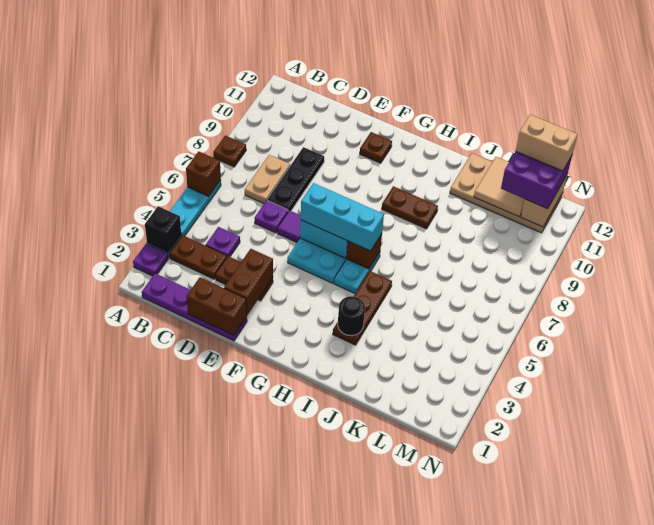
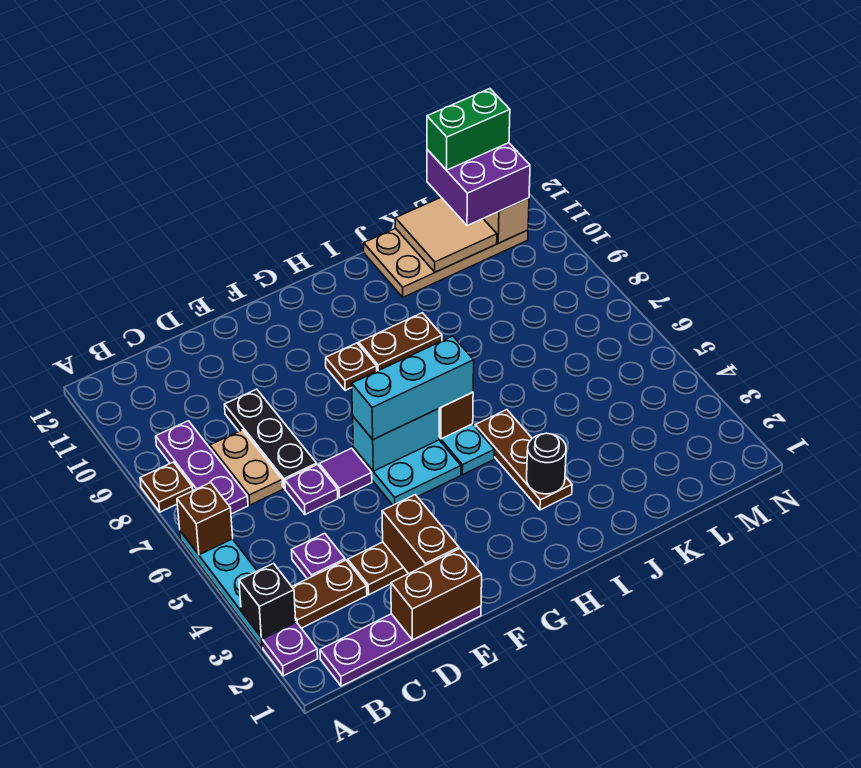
none -> purple plate B7:B9 level 1
brown plate F11 level 1 -> brown plate G9 level 1
tan brick L12:M12 level 4 -> green brick L12:M12 level 4

